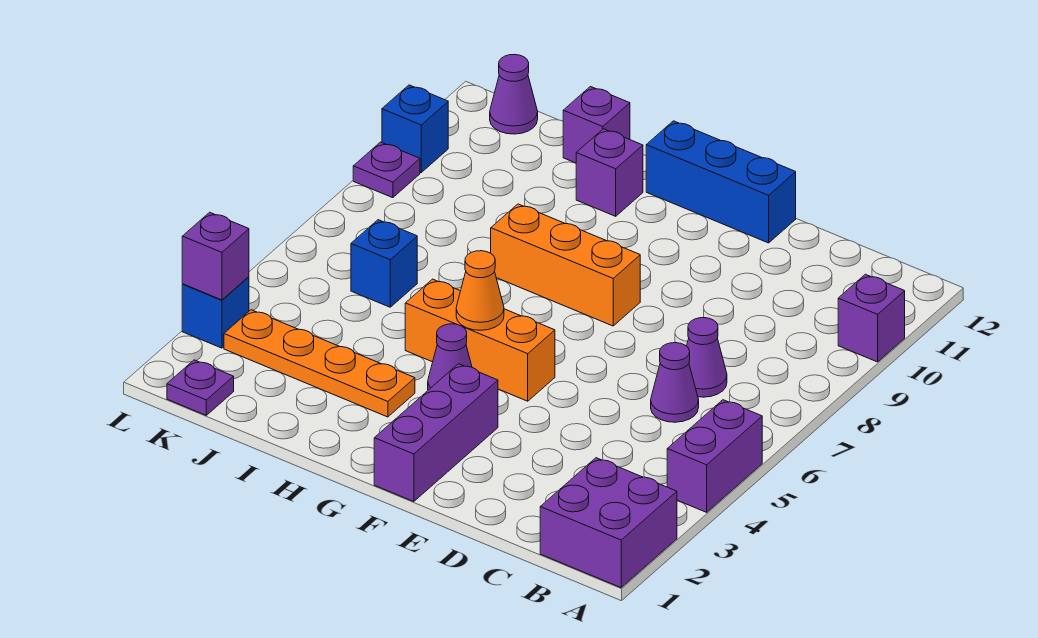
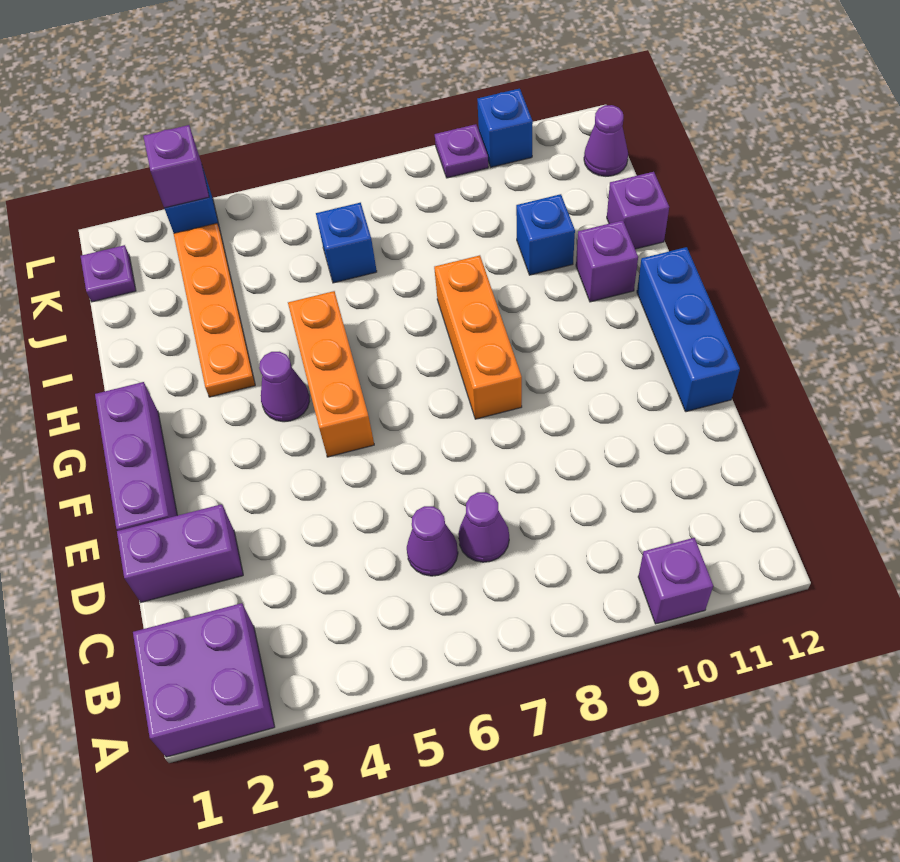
purple brick A4:A5 level 1 -> purple brick D1:D2 level 1
purple brick F1:F3 level 1 -> purple brick E1:G1 level 1
orange cone G5 level 2 -> none
none -> blue brick I10 level 1

